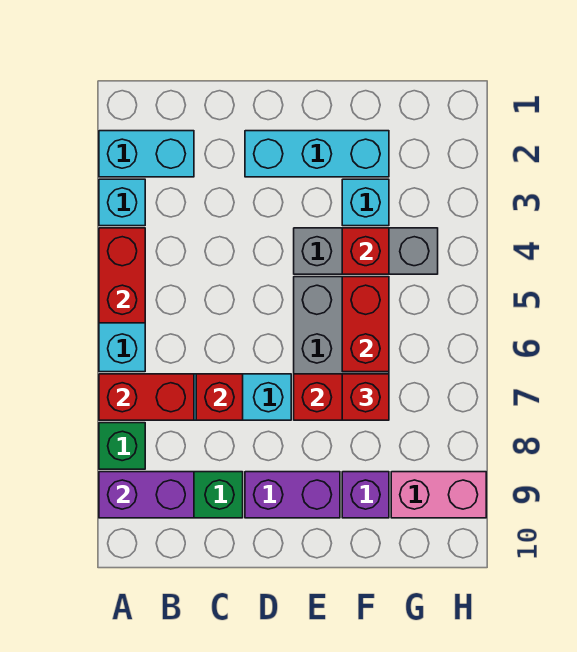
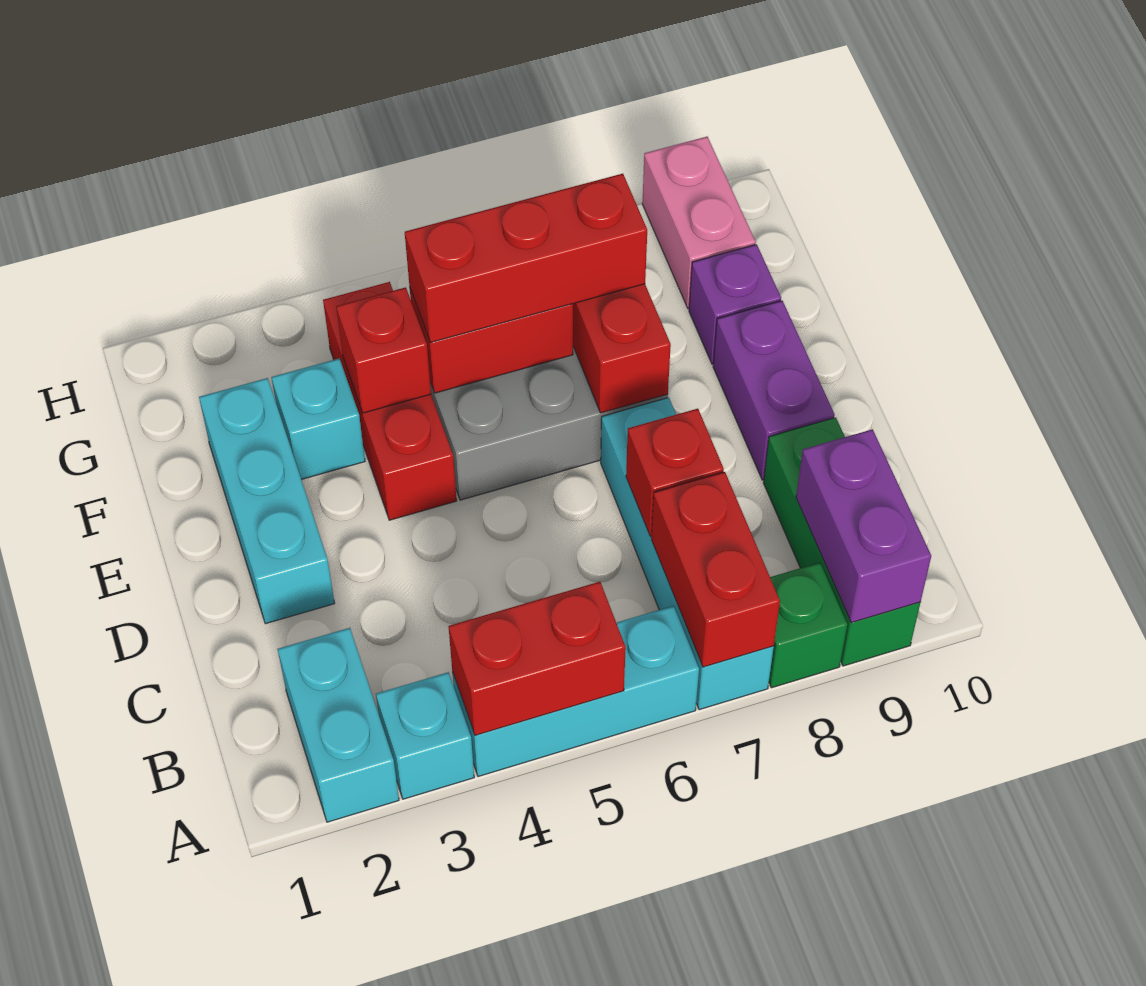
grey brick E4:G4 level 1 -> red brick E4:G4 level 1
red brick F7 level 3 -> red brick F5:F7 level 3

